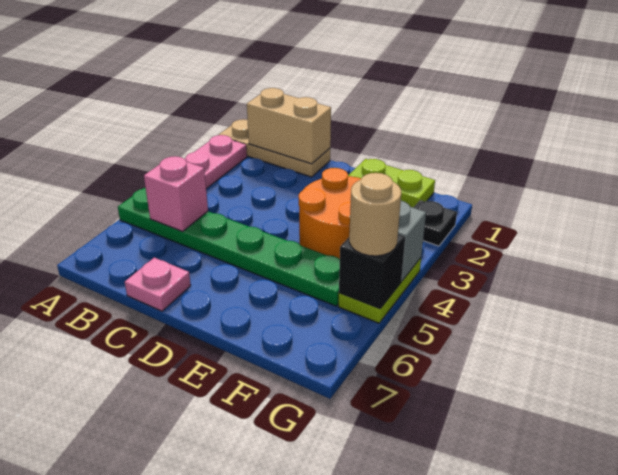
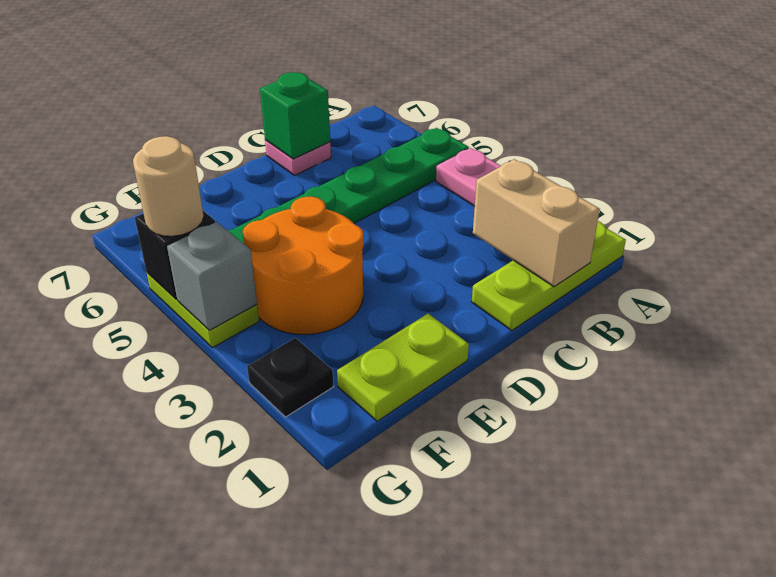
tan plate A1:C1 level 1 -> lime plate A1:C1 level 1
tan brick B1:C1 level 2 -> tan brick B1:B2 level 2
pink brick B5 level 2 -> none
none -> green brick C7 level 2

